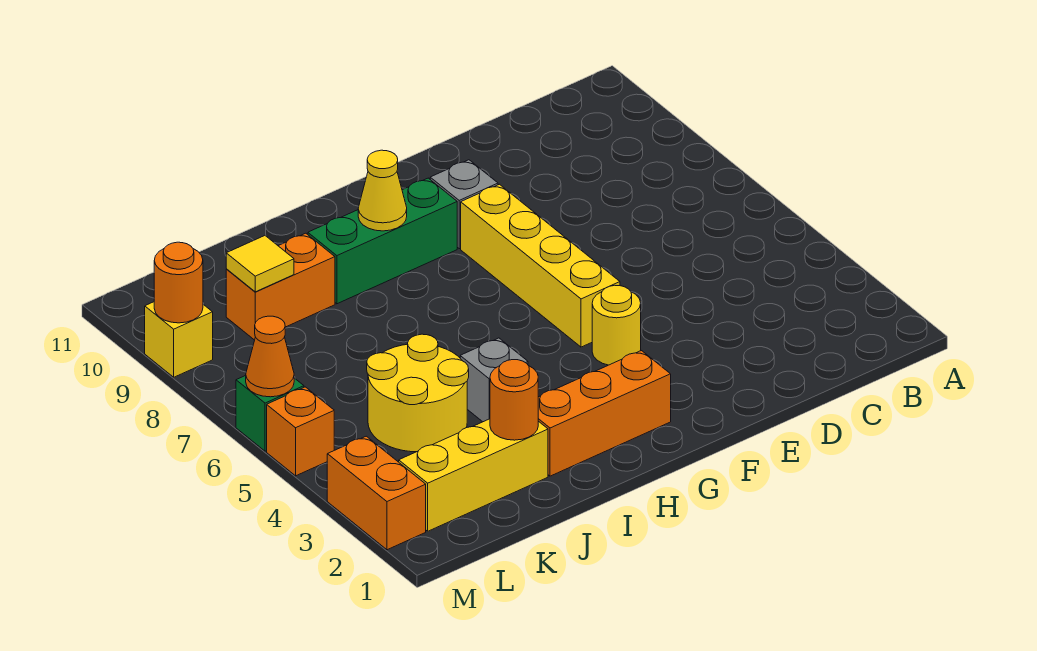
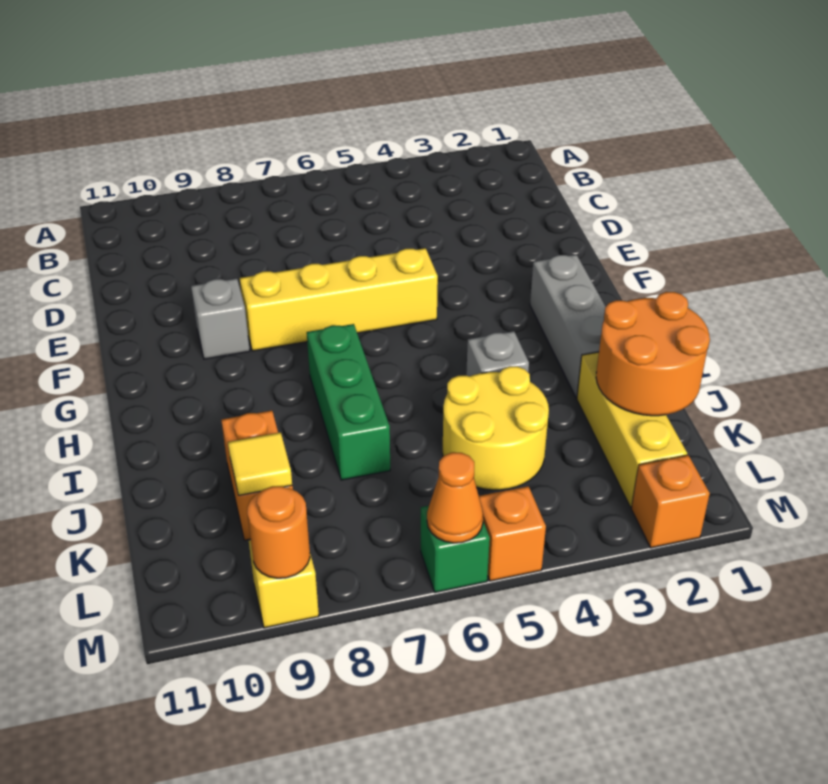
yellow round brick F4 level 1 -> none
orange brick G2:I2 level 1 -> grey brick G2:I2 level 1
green brick G9:I9 level 1 -> green brick H7:J7 level 1
yellow cone H9 level 2 -> none
orange round brick J2 level 2 -> orange round brick J1:K2 level 2
orange brick M2:M3 level 1 -> orange brick M2 level 1

